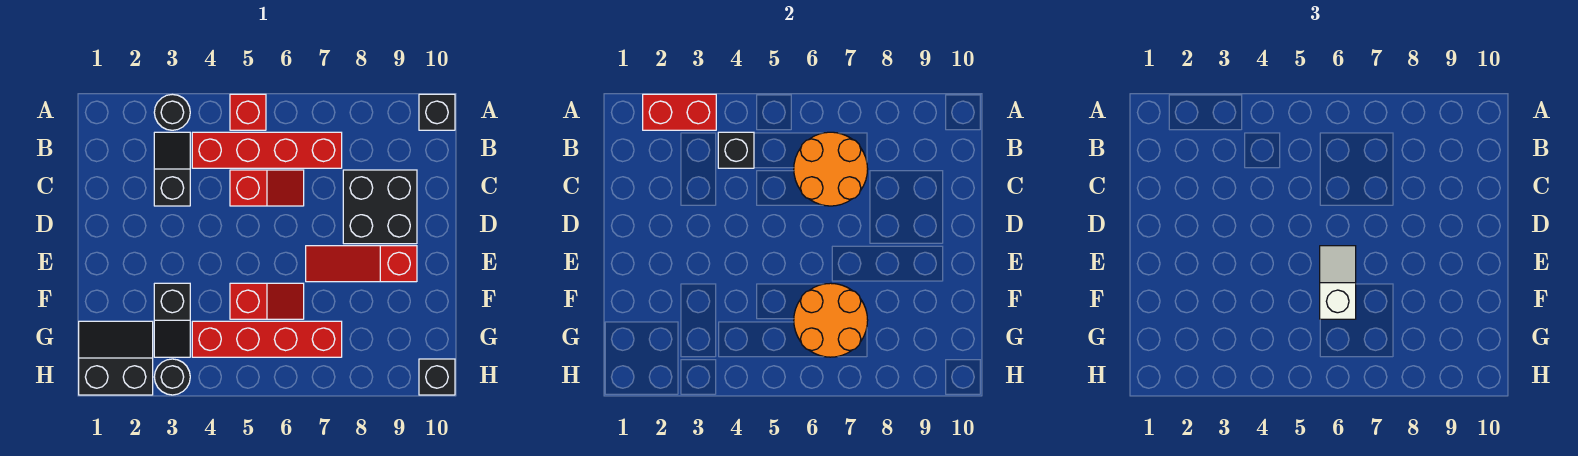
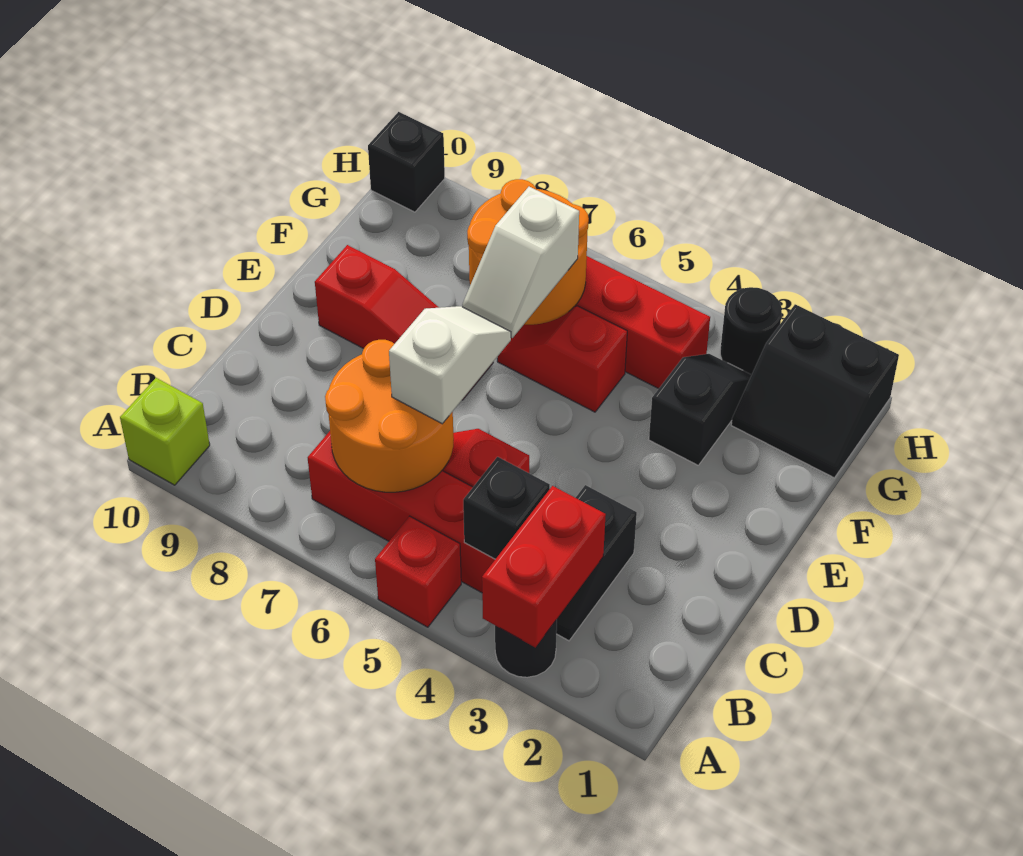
red brick A2:A3 level 2 -> red brick A3:B3 level 2
black brick A10 level 1 -> lime brick A10 level 1
none -> white slope C6:D6 level 3 top C
black brick C8:D9 level 1 -> none

